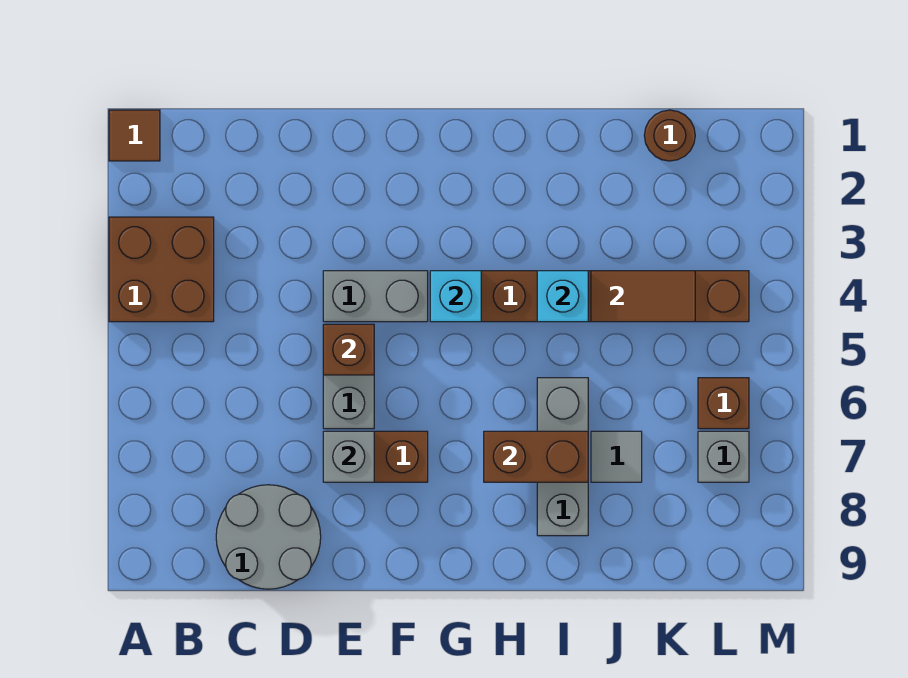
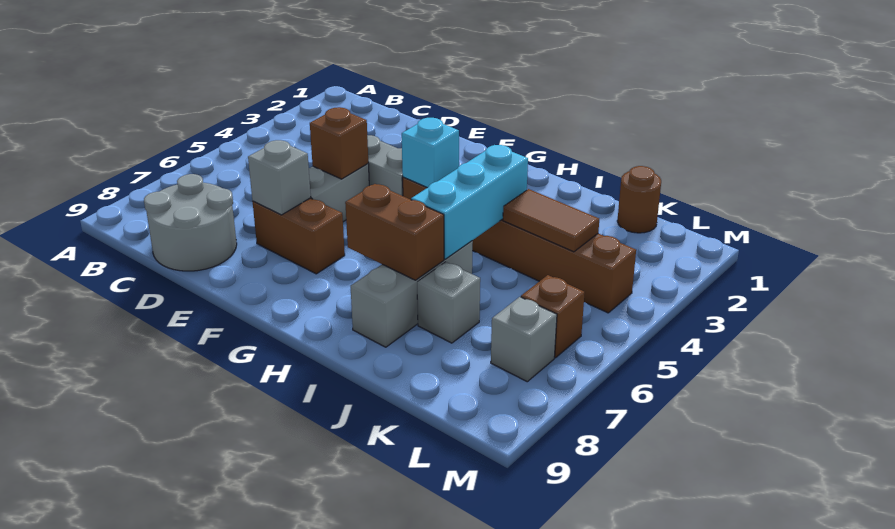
brown tile A1 level 1 -> none
brown brick A3:B4 level 1 -> none
cyan brick I4 level 2 -> cyan brick I4:I6 level 2
grey tile J7 level 1 -> grey brick J7 level 1

